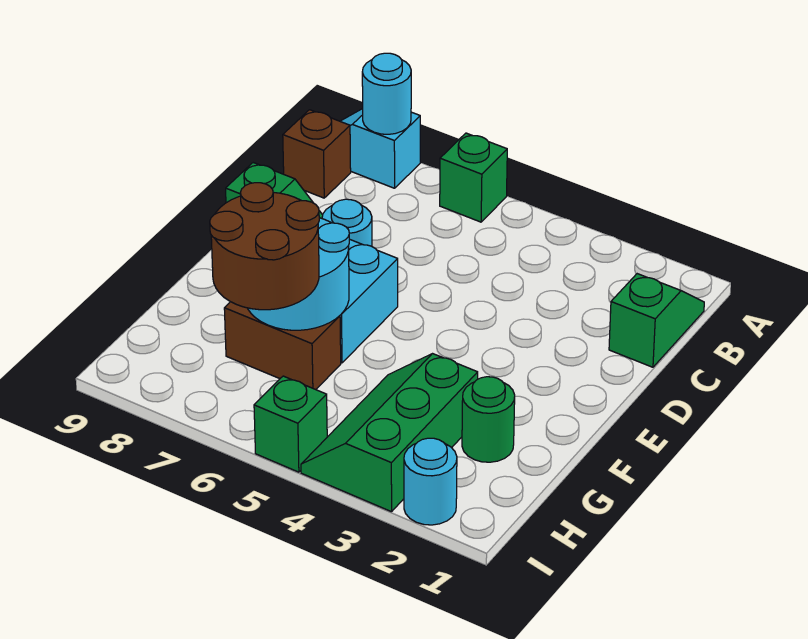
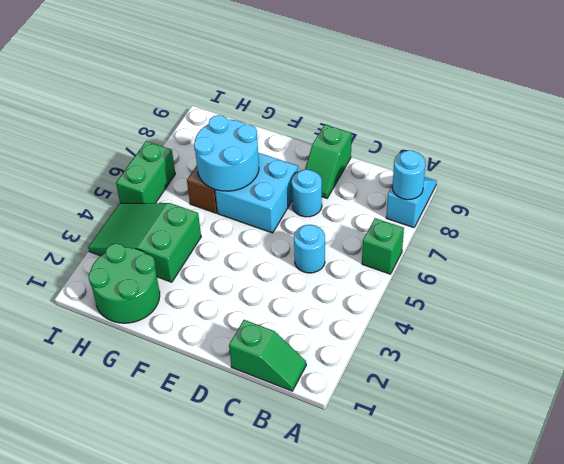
brown brick B9 level 1 -> none
green round brick G2 level 1 -> green round brick G1:H2 level 1
green slope G3:I4 level 1 top 3 -> green slope G3:I4 level 1 top G
brown round brick G6:H7 level 3 -> none
cyan round brick I2 level 1 -> cyan round brick C5 level 1
green brick I5 level 1 -> green brick I5:I6 level 1

